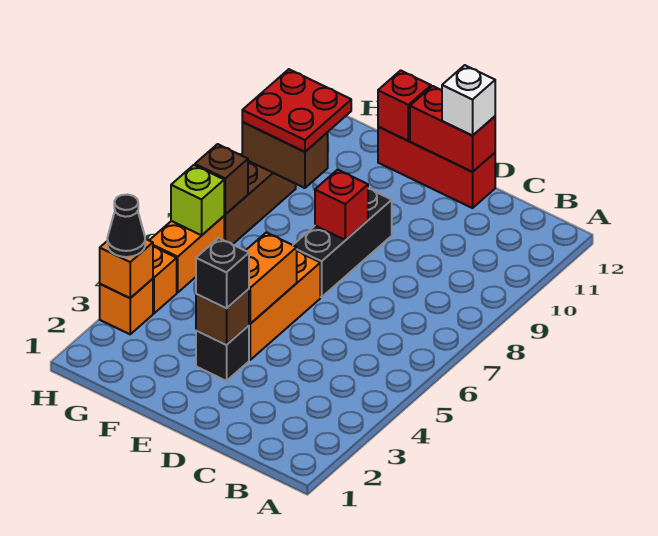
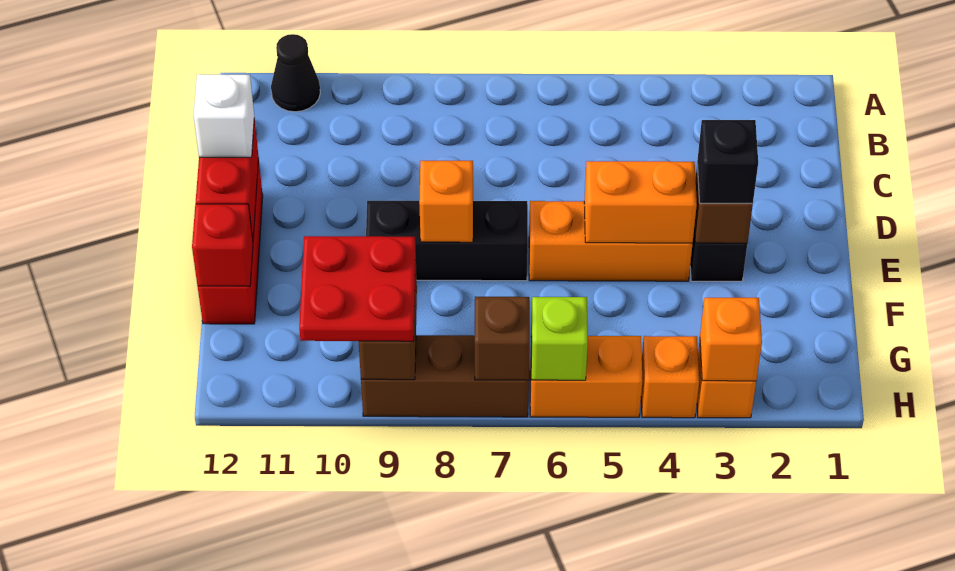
red brick E8 level 2 -> orange brick E8 level 2
black cone H3 level 3 -> black cone A11 level 1

